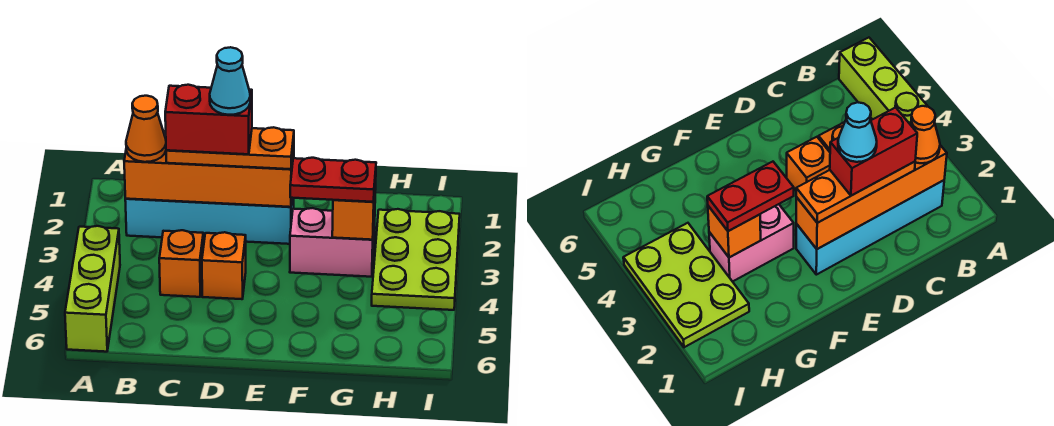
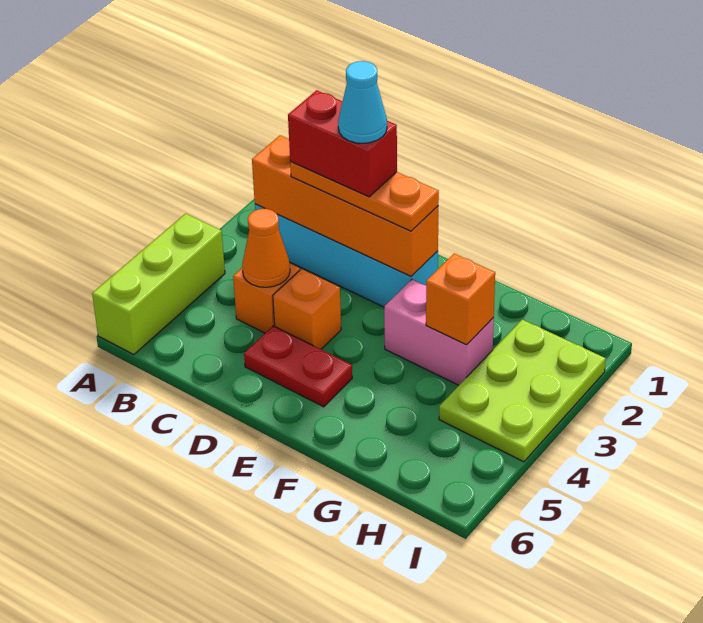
orange cone B2 level 3 -> orange cone C4 level 2
red plate F3:G3 level 3 -> red plate D5:E5 level 1

